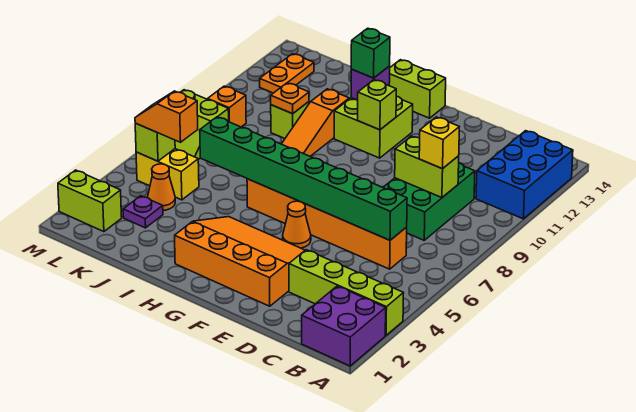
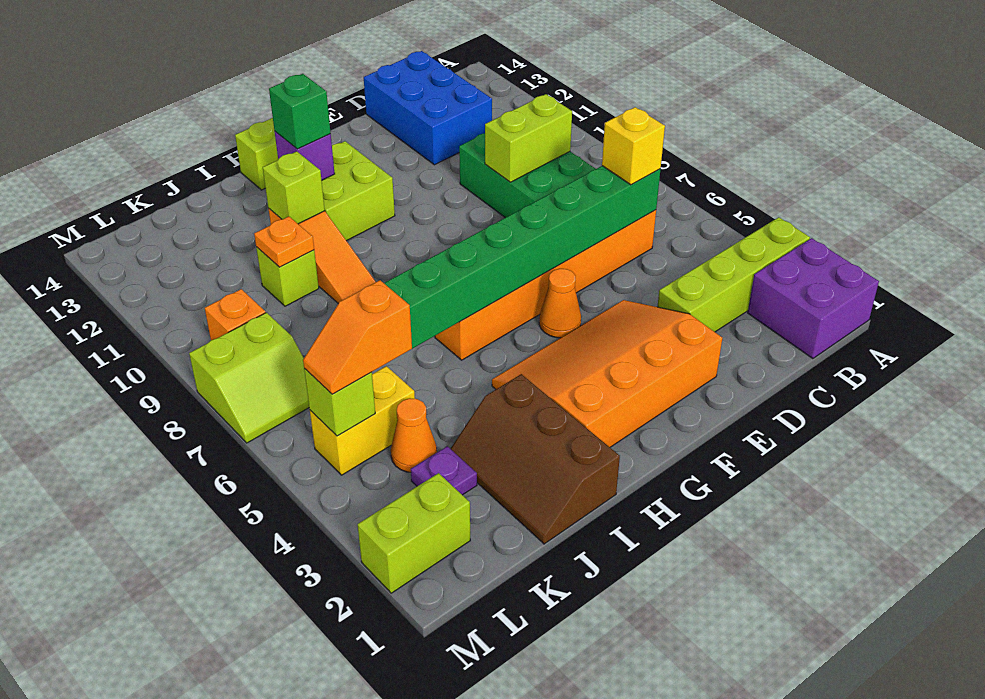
blue brick A11:B13 level 1 -> blue brick C12:D14 level 1
yellow brick C9 level 3 -> yellow brick C6 level 3
lime brick G11 level 2 -> lime brick I11 level 2
none -> brown slope I1:J3 level 1 top I
orange plate L12:L13 level 1 -> none

